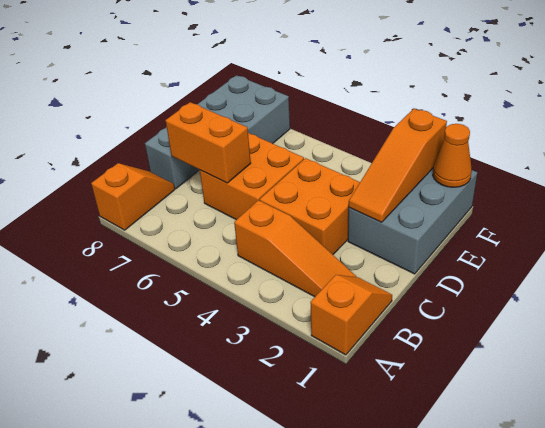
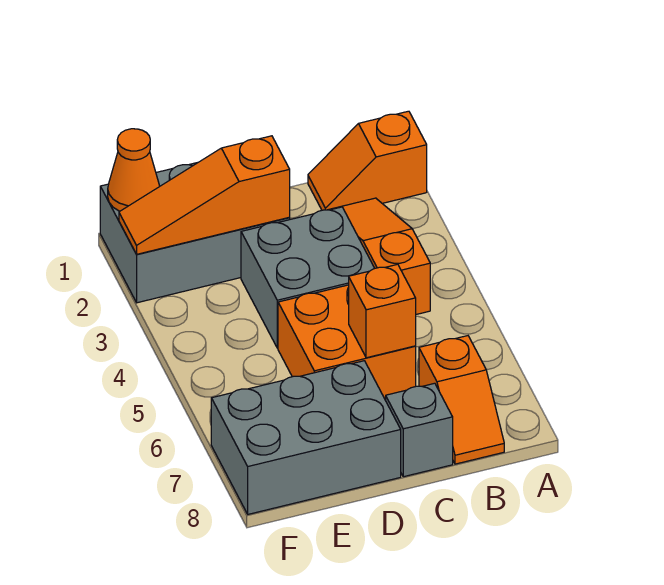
orange slope A8:B8 level 1 top A -> orange slope B7:B8 level 1 top 7
orange brick C3:D4 level 1 -> grey brick C3:D4 level 1
orange brick C6:C7 level 2 -> orange brick C6 level 2
orange slope D2:F2 level 2 top F -> orange slope D2:F2 level 2 top D

